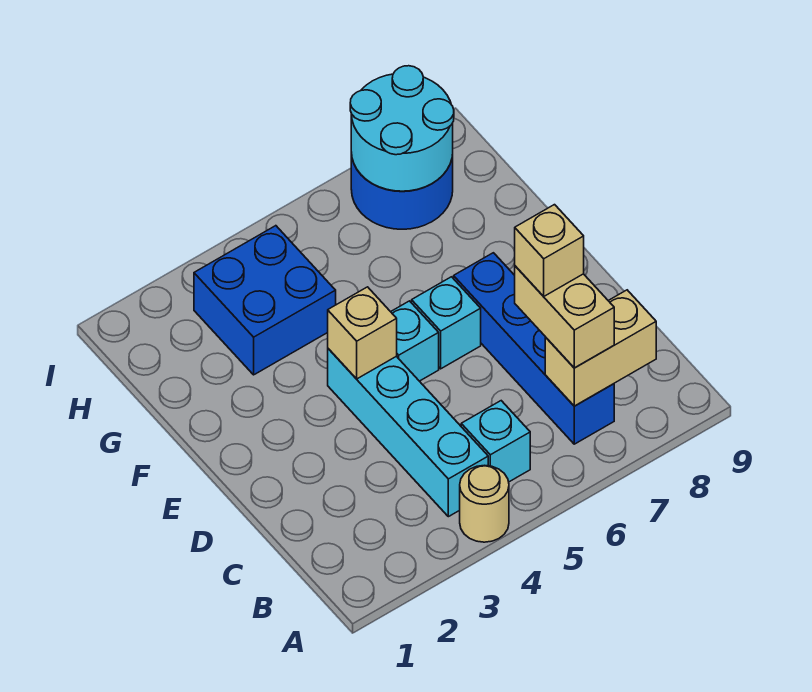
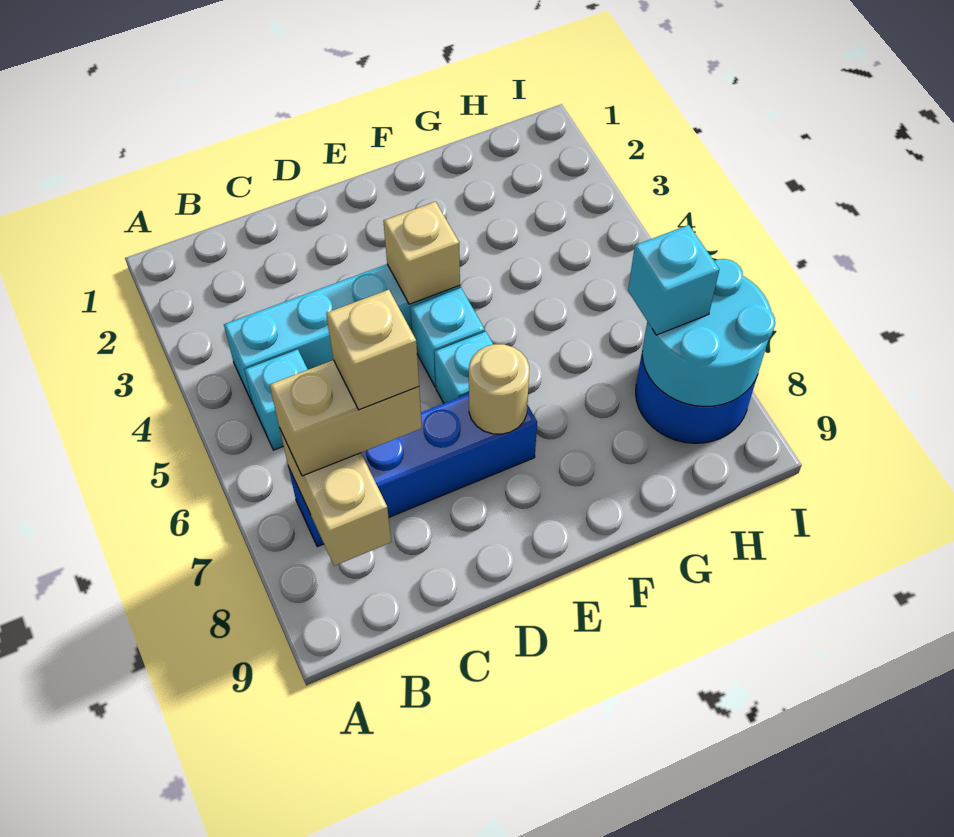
tan round brick A4 level 1 -> tan round brick E7 level 2
blue brick G3:H4 level 1 -> none
none -> cyan brick H7 level 3

